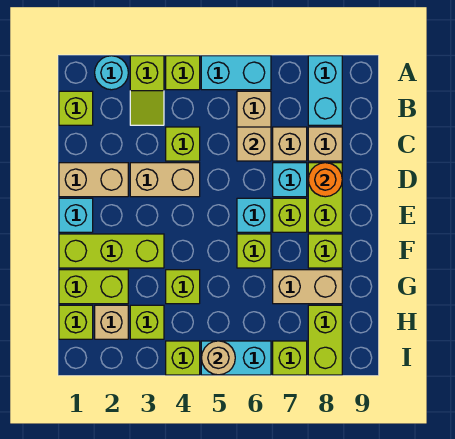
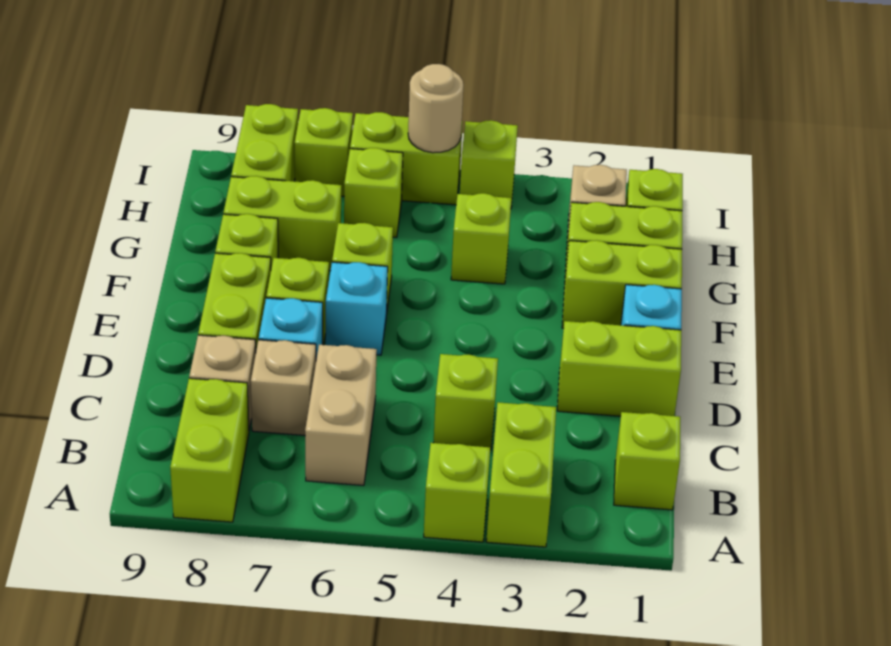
cyan round brick A2 level 1 -> none
lime slope A3:B3 level 1 top A -> lime brick A3:B3 level 1
cyan brick A5:A6 level 1 -> none
cyan brick A8:B8 level 1 -> lime brick A8:B8 level 1
tan brick C6 level 2 -> none
tan brick D1:D2 level 1 -> lime brick D1:D2 level 1
tan brick D3:D4 level 1 -> none
orange round brick D8 level 2 -> none
lime brick F1:F3 level 1 -> lime brick F1:F2 level 1
tan brick G7:G8 level 1 -> lime brick G7:G8 level 1
lime brick H3 level 1 -> lime brick H6 level 1
cyan brick I5:I6 level 1 -> lime brick I5:I6 level 1

